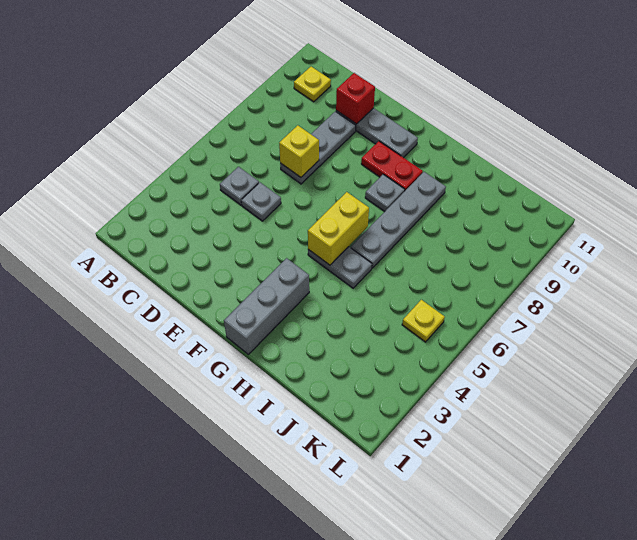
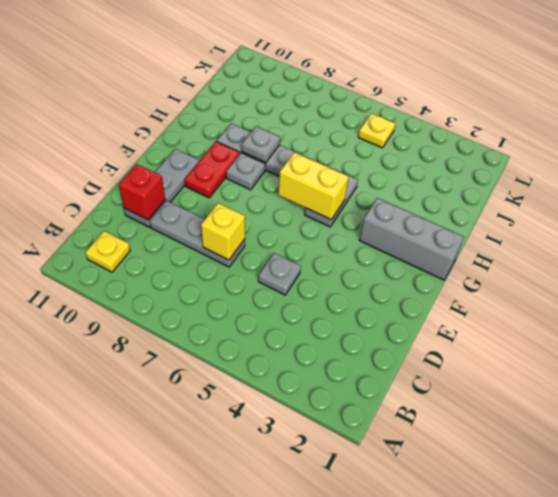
grey plate C5 level 1 -> grey plate H8 level 2

